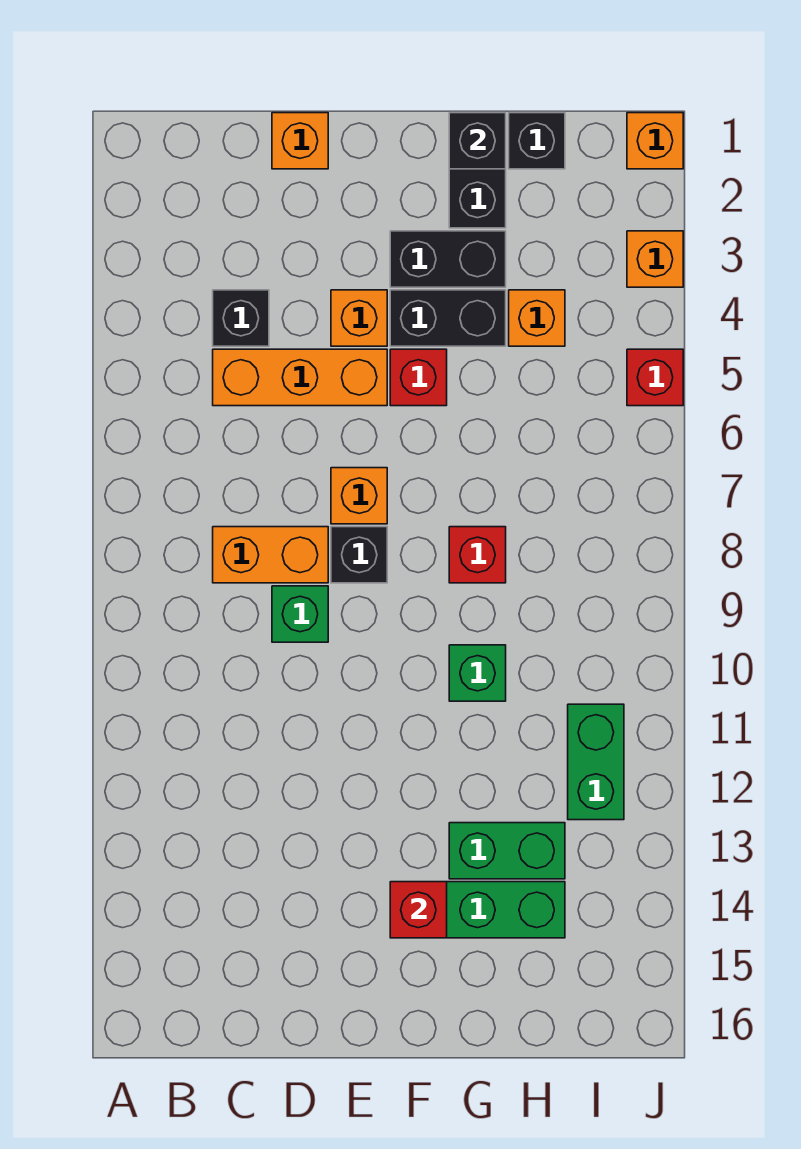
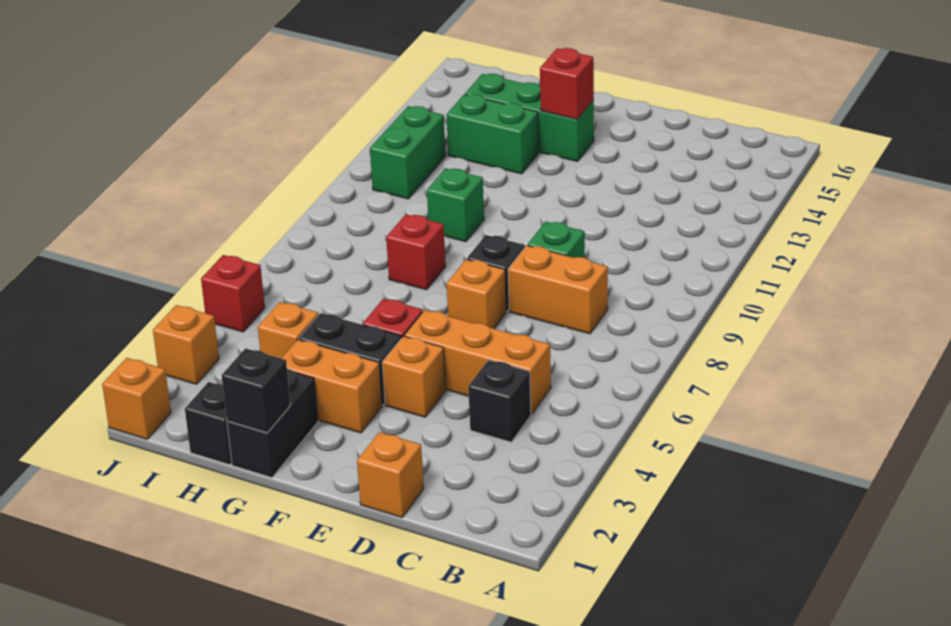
black brick F3:G3 level 1 -> orange brick F3:G3 level 1

